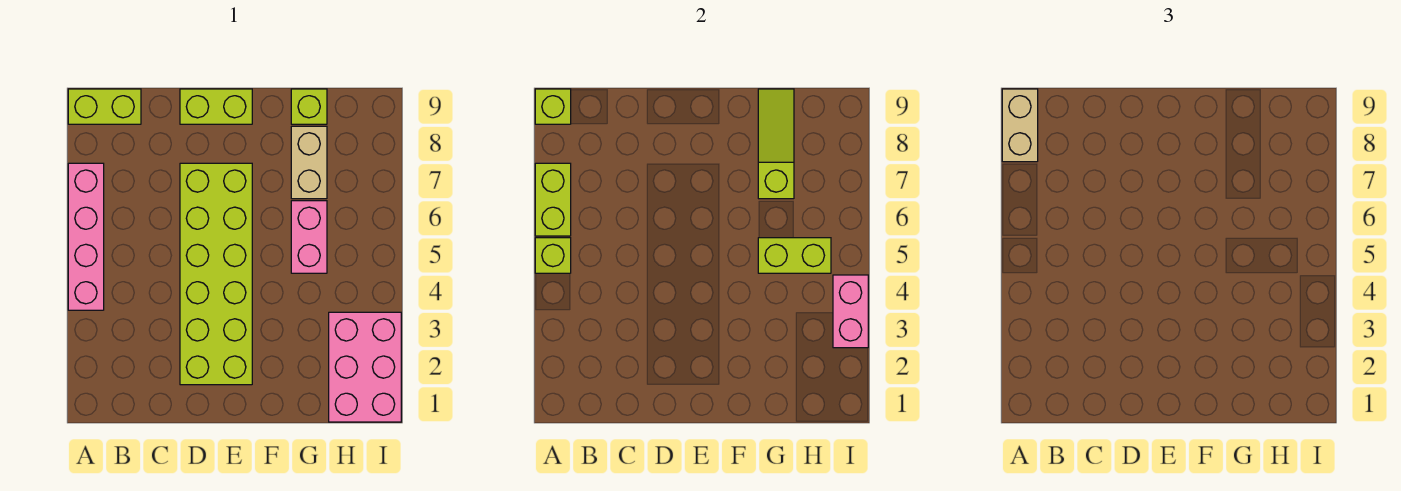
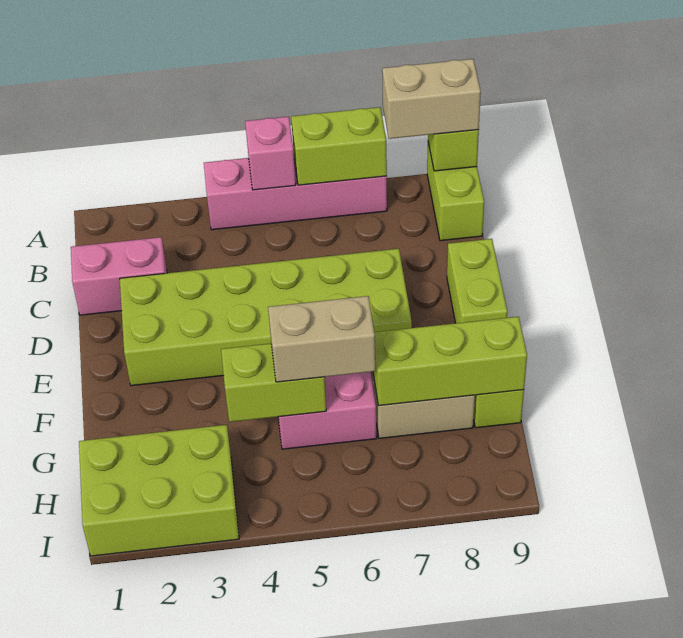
lime brick A5 level 2 -> pink brick A5 level 2
lime brick G5:H5 level 2 -> lime brick G4:G5 level 2
none -> tan brick G5:G6 level 3
lime slope G7:G9 level 2 top 7 -> lime brick G7:G9 level 2
pink brick H1:I3 level 1 -> lime brick H1:I3 level 1
pink brick I3:I4 level 2 -> pink brick C1:C2 level 1

